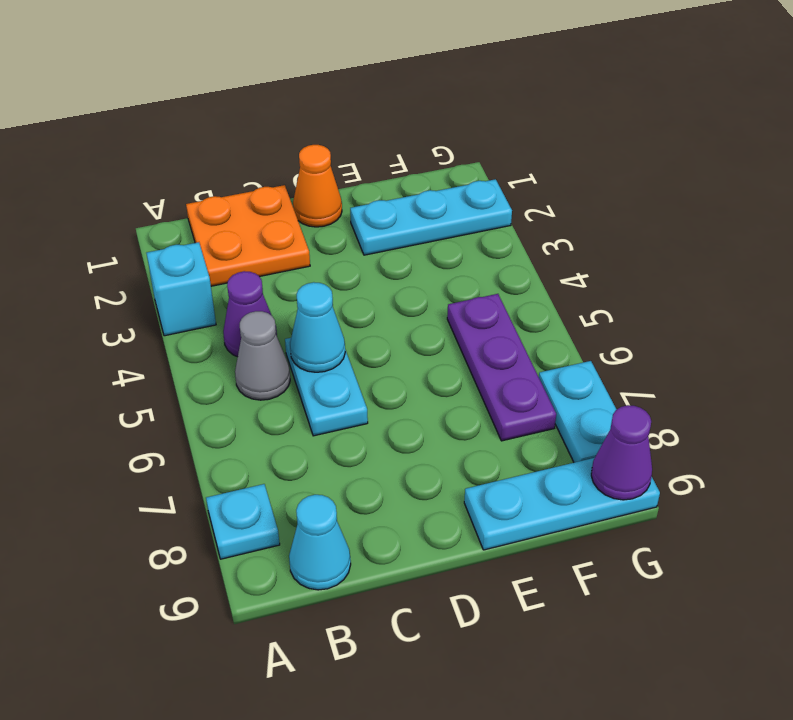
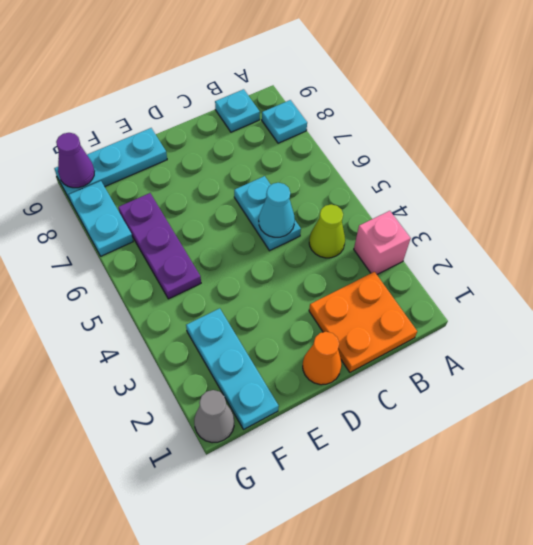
cyan brick A3 level 1 -> pink brick A3 level 1
purple cone B4 level 1 -> lime cone B4 level 1
grey cone B5 level 1 -> grey cone G1 level 1
cyan cone B9 level 1 -> cyan plate B9 level 1
cyan plate E2:G2 level 1 -> cyan plate F1:F3 level 1

